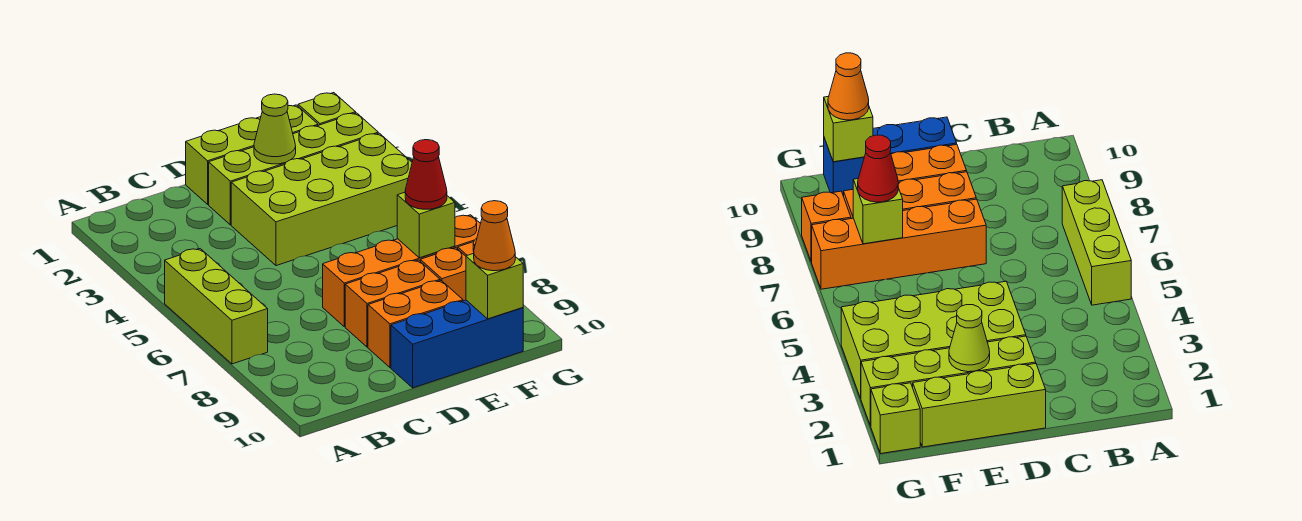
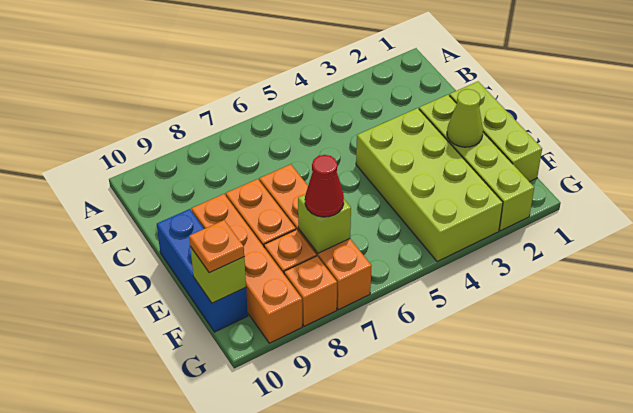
lime brick A5:A7 level 1 -> none
orange brick D9:E9 level 1 -> orange brick D9:G9 level 1
orange cone F10 level 3 -> orange plate F10 level 3
lime brick G1 level 1 -> none

